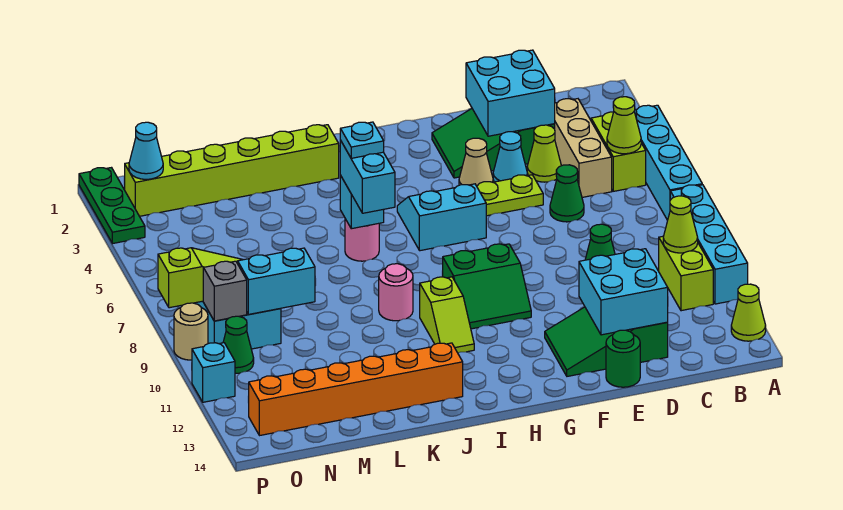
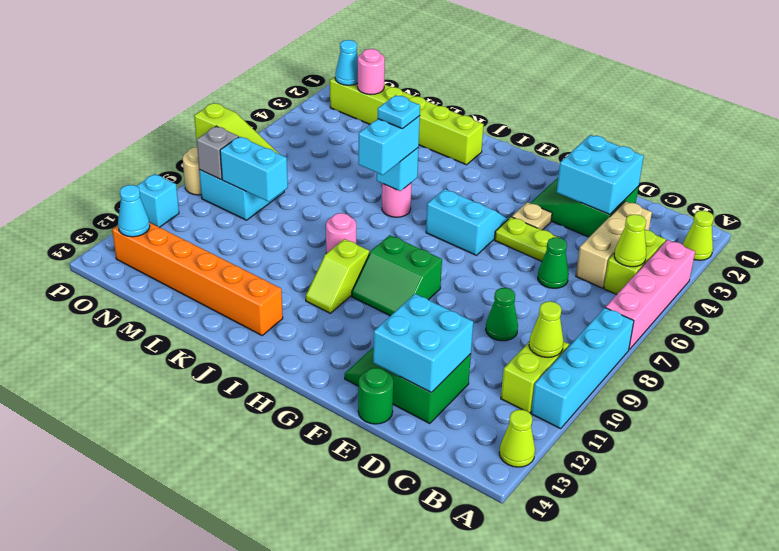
cyan brick A4:A7 level 1 -> pink brick A4:A7 level 1
lime cone D4 level 1 -> lime cone A2 level 1
cyan cone E4 level 1 -> cyan cone O13 level 2
tan cone F4 level 1 -> tan plate F4 level 1
none -> pink round brick N2 level 2
green cone O10 level 1 -> none
green plate P1:P3 level 1 -> none

